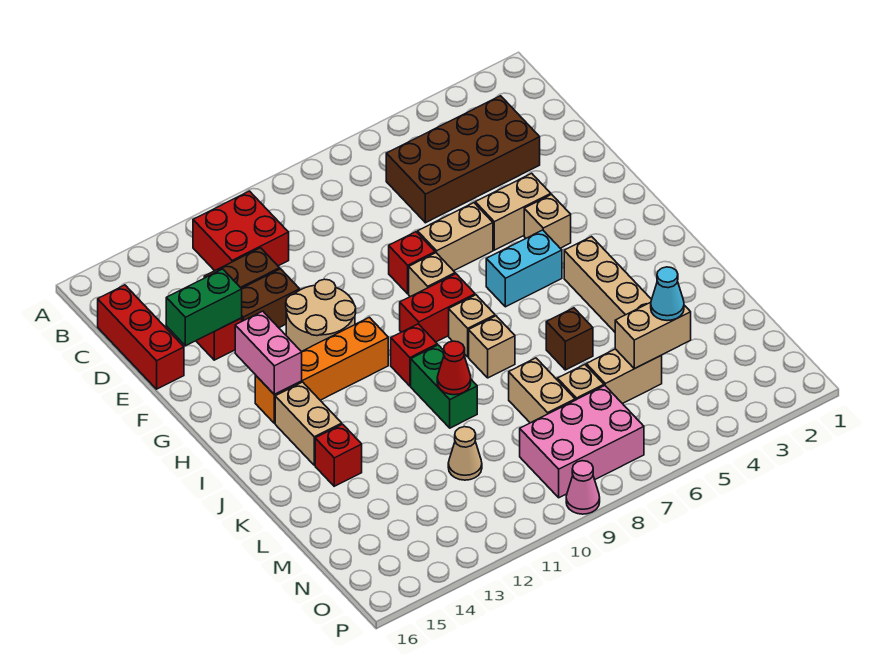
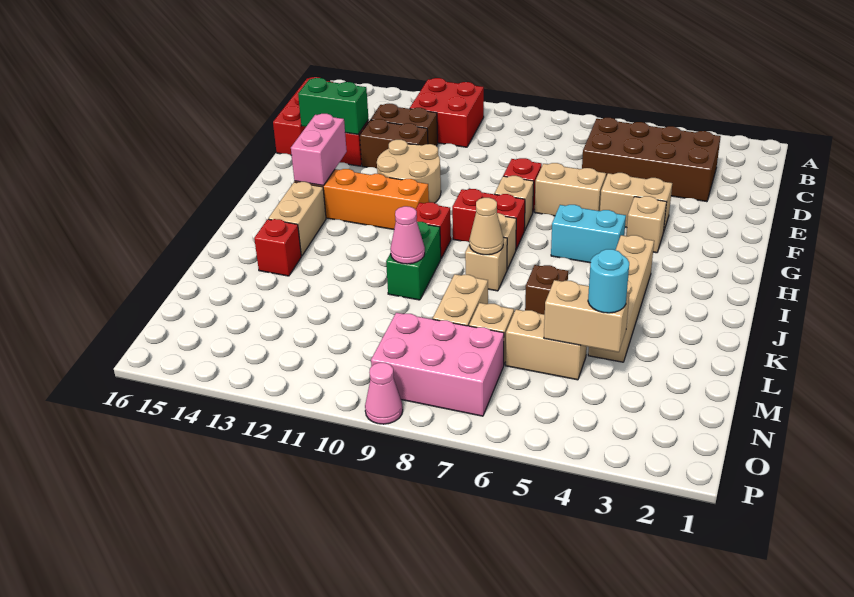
red cone K10 level 2 -> pink cone K10 level 2
cyan cone M4 level 3 -> cyan round brick M4 level 3
tan cone M11 level 1 -> tan cone J8 level 2

